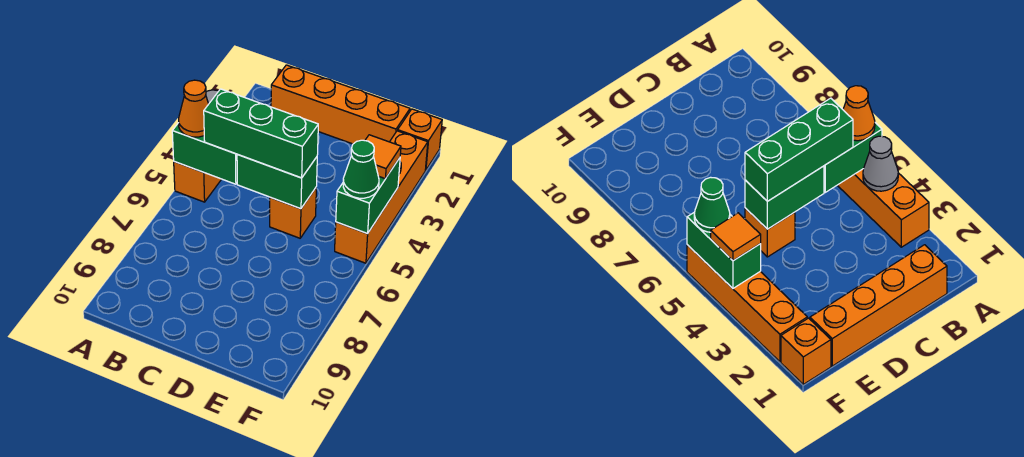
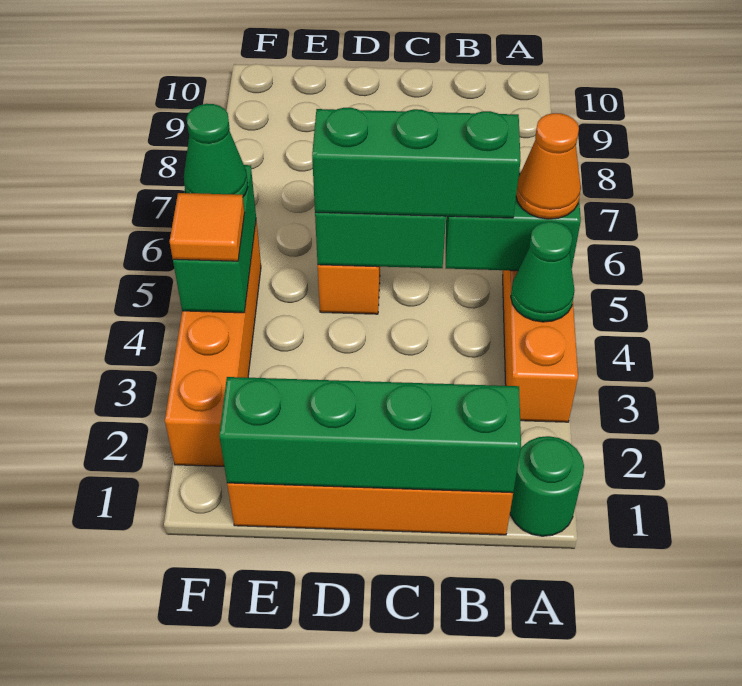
none -> green round brick A1 level 1
grey cone A4 level 2 -> green cone A4 level 2
none -> green brick B1:E1 level 2
orange brick F1 level 1 -> none

